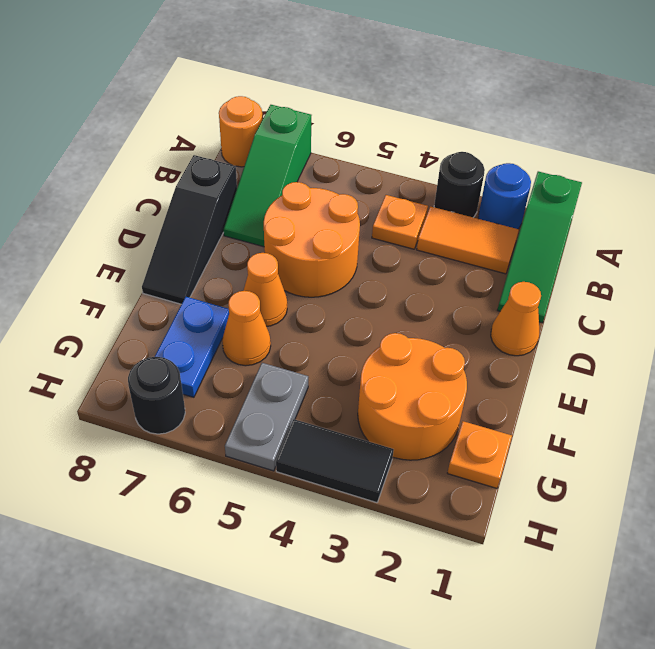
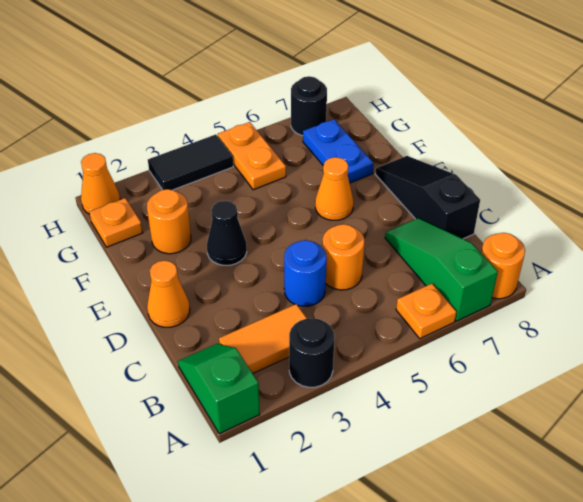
green slope A1:C1 level 1 top A -> green slope A1:B1 level 1 top A
blue round brick A2 level 1 -> blue round brick C4 level 1
orange plate B4 level 1 -> orange plate A6 level 1
orange round brick C5:D6 level 1 -> orange round brick C5 level 1
none -> black cone E3 level 1
orange round brick F2:G3 level 1 -> orange round brick F2 level 1
orange cone F6 level 1 -> orange cone H1 level 1
grey plate G5:H5 level 1 -> orange plate G5:H5 level 1

